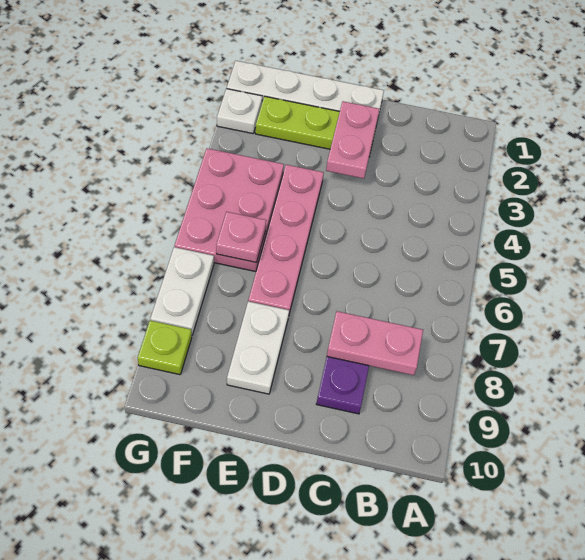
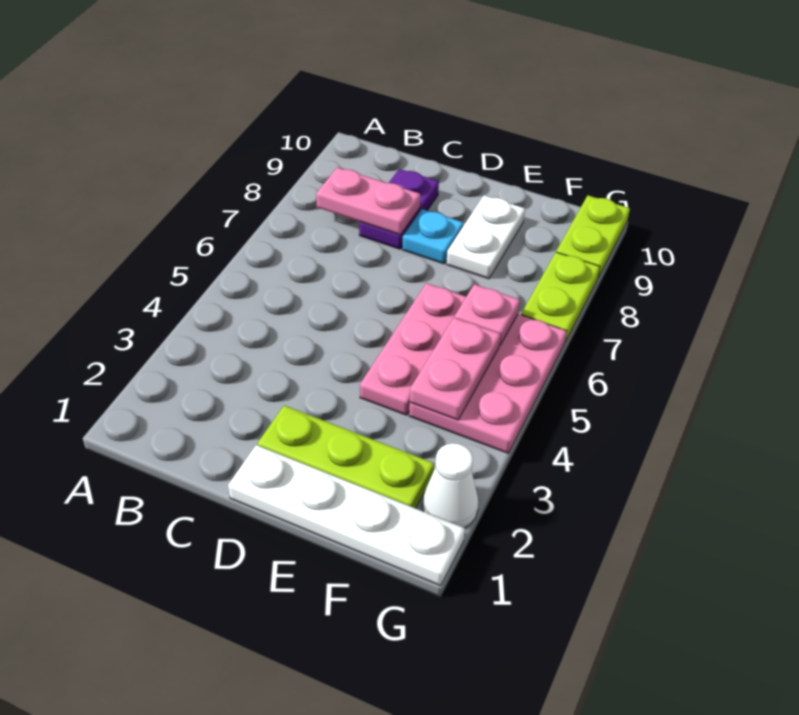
pink plate D2:D3 level 2 -> pink plate F4:F5 level 2
none -> cyan plate D8 level 1
pink plate E4:E7 level 1 -> pink plate E4:E6 level 1
white plate G2 level 1 -> white cone G2 level 1
white plate G7:G8 level 1 -> lime plate G7:G8 level 1
lime plate G9 level 1 -> lime plate G9:G10 level 1

